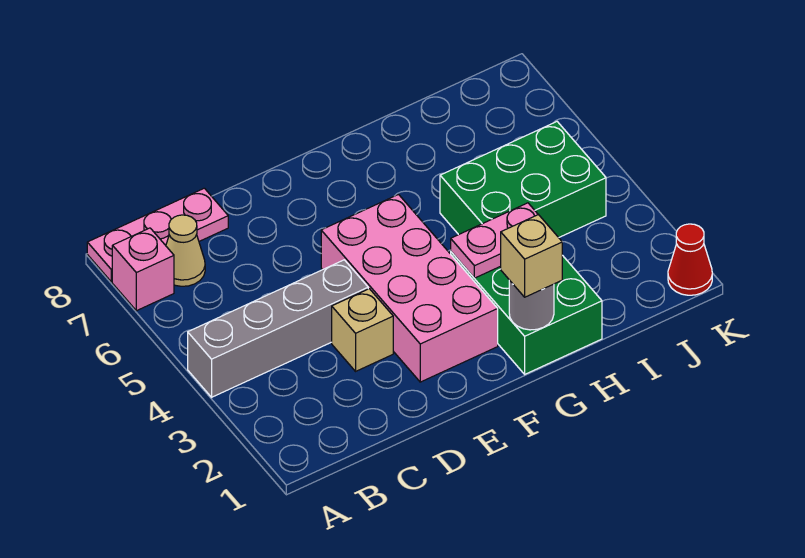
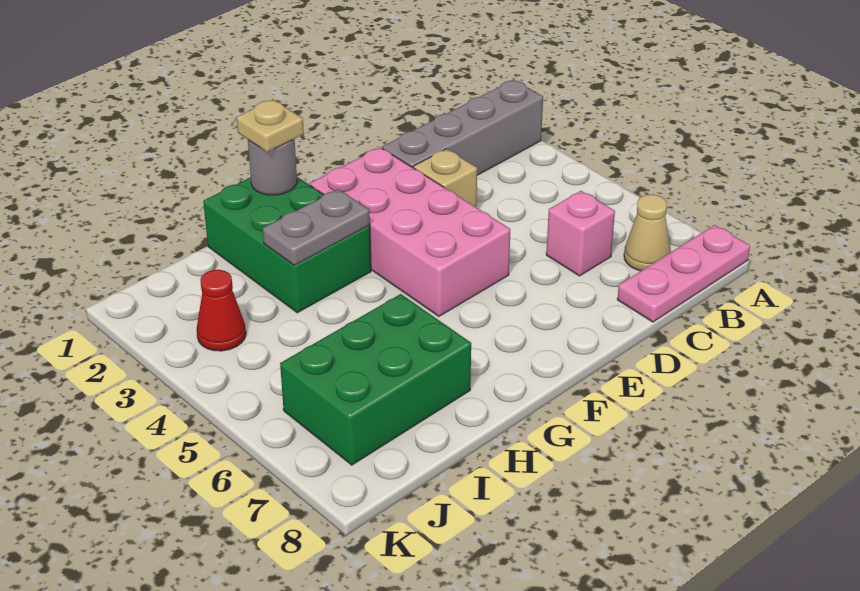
grey brick A4:D4 level 1 -> grey brick A2:D2 level 1
pink brick A7 level 1 -> pink brick C6 level 1
tan brick G1 level 3 -> tan plate G1 level 3
pink plate G3:H3 level 2 -> grey plate G3:H3 level 2
green brick H4:J5 level 1 -> green brick H6:J7 level 1
red cone K1 level 1 -> red cone J3 level 1

